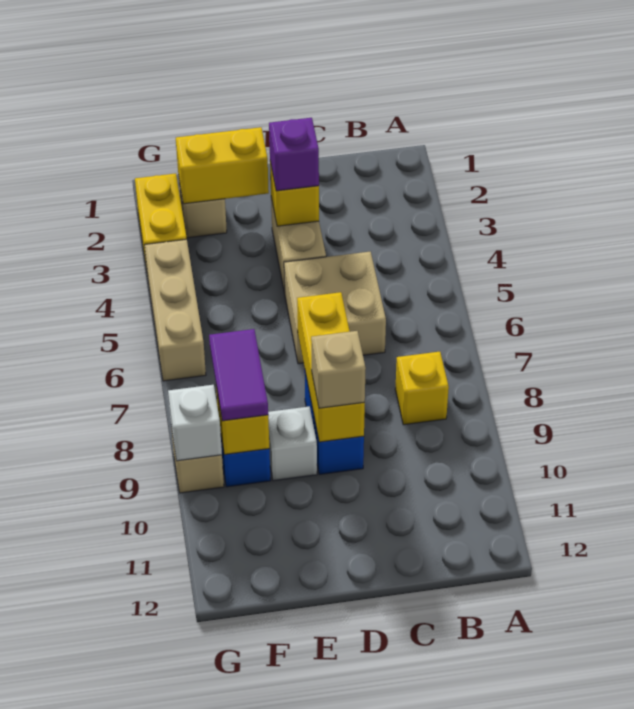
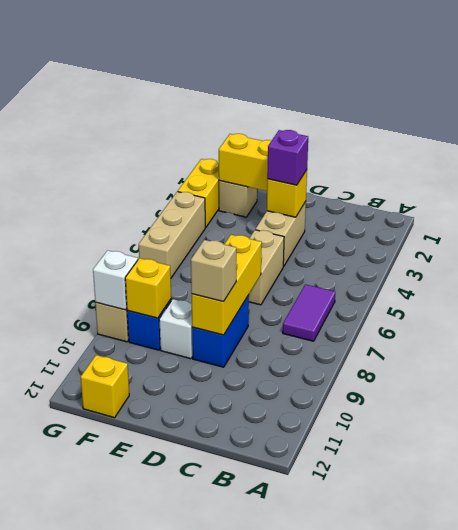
yellow brick B8 level 1 -> yellow brick F12 level 1
tan brick C5:D6 level 1 -> tan brick D5:D6 level 1
purple tile F8:F9 level 3 -> purple tile B6:B7 level 1

